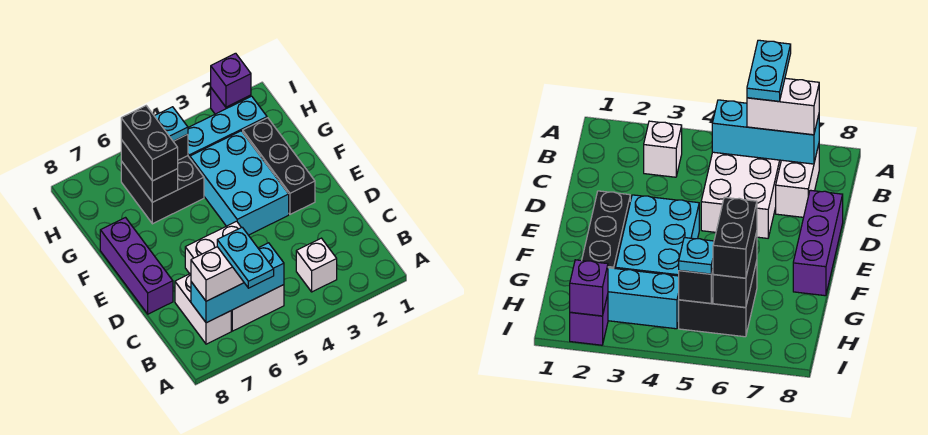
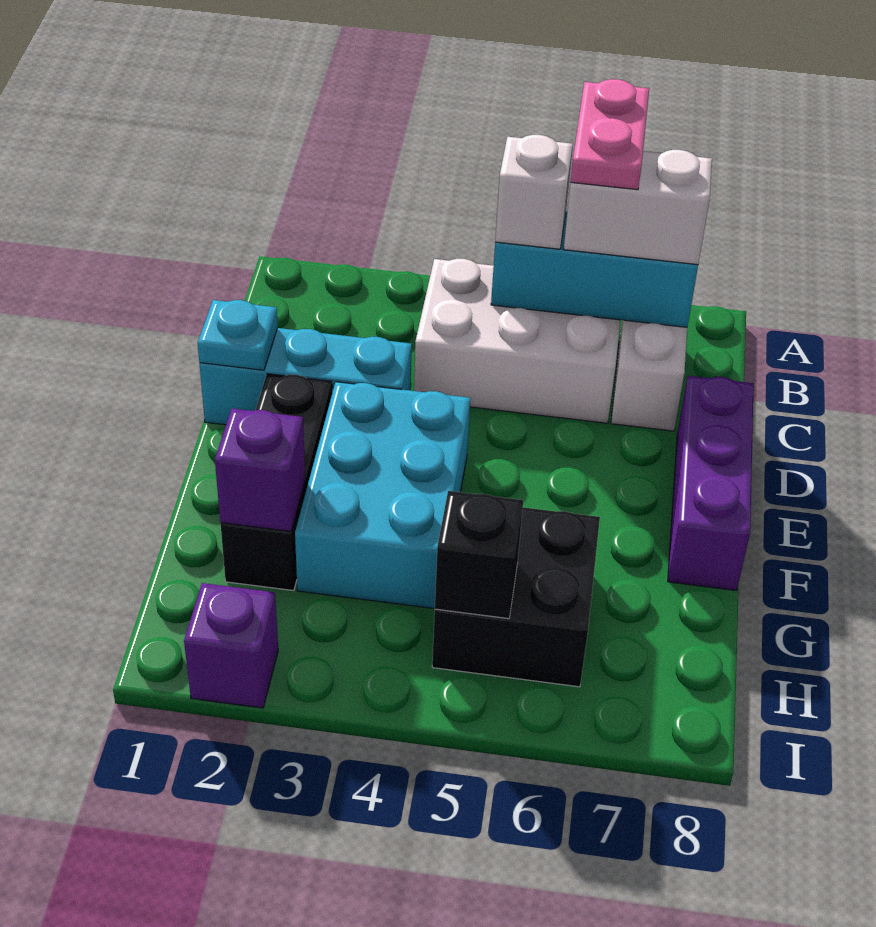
cyan plate A6:B6 level 4 -> pink plate A6:B6 level 4
white brick B3 level 1 -> white brick B5 level 3
white brick B5:D6 level 1 -> white brick B4:C6 level 1
black brick G6:H6 level 2 -> none
black brick G6:H6 level 3 -> none
cyan brick H2:H4 level 1 -> cyan brick D1:D3 level 1
cyan plate H5 level 3 -> cyan plate D1 level 2
purple brick I2 level 2 -> purple brick G2 level 2

